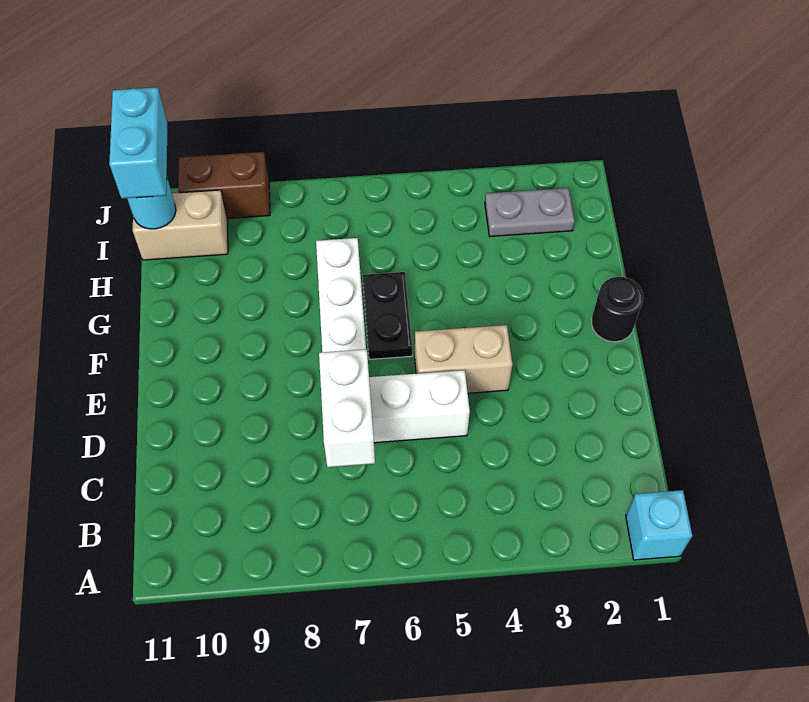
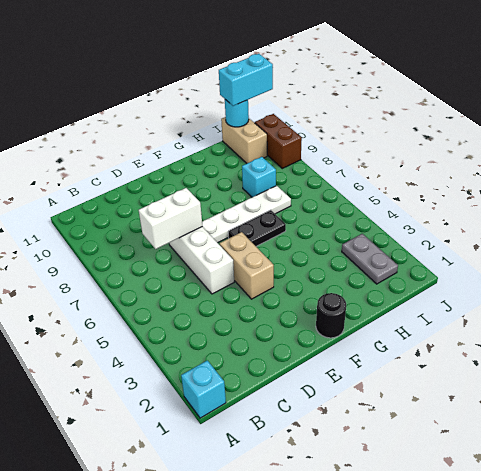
none -> cyan brick H8 level 1

